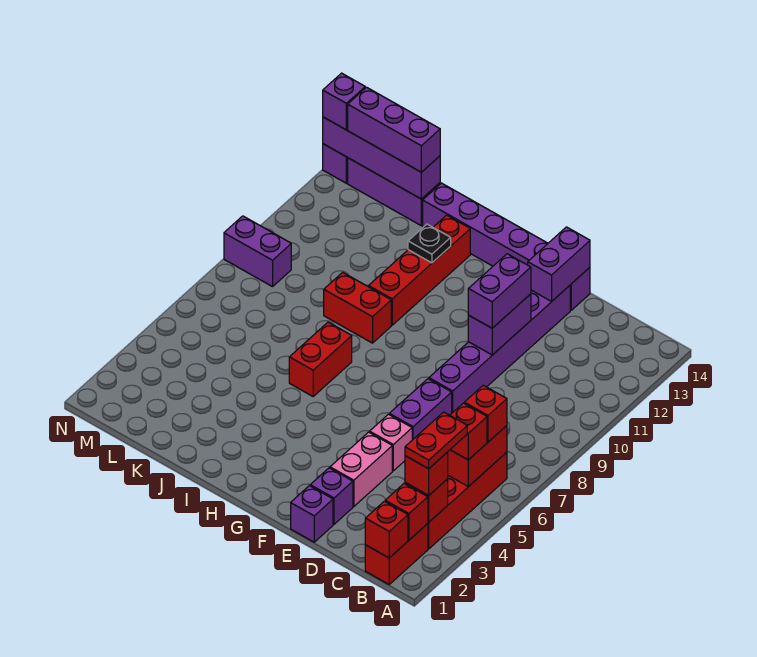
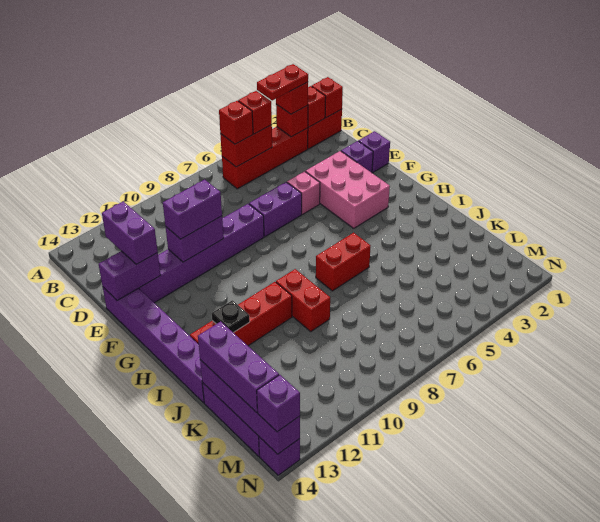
pink brick E3:E4 level 1 -> pink brick E3:G4 level 1
purple brick M9:N9 level 1 -> purple brick D13:E13 level 3

